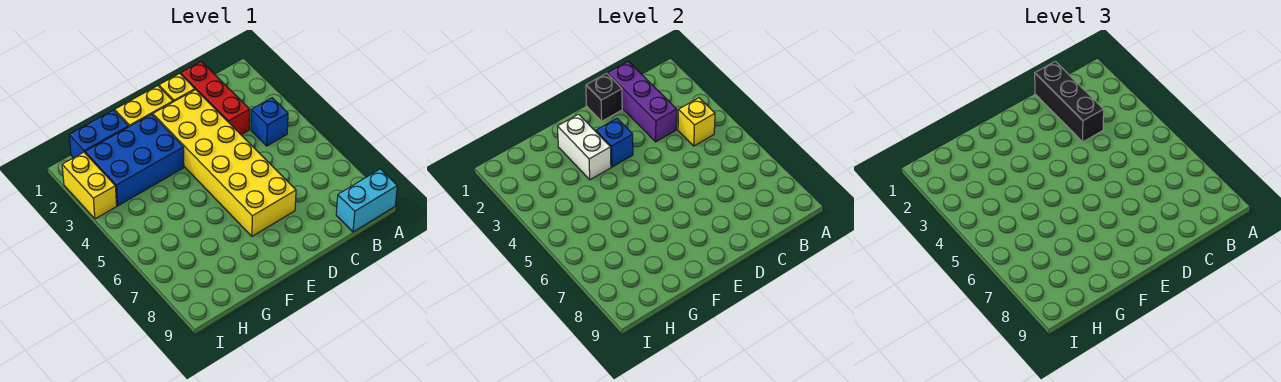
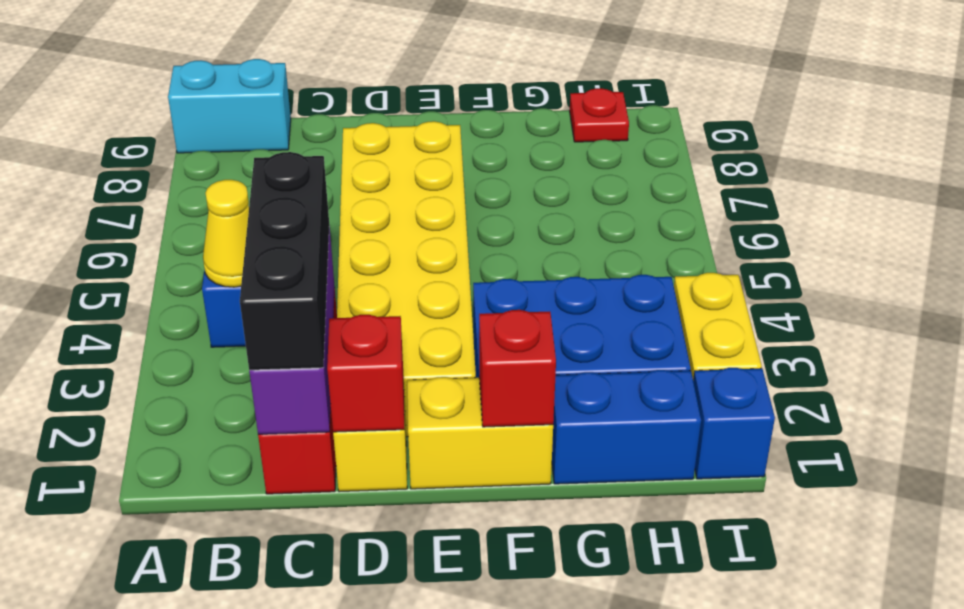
yellow brick B4 level 2 -> yellow cone B4 level 2
black brick D1 level 2 -> red brick D1 level 2
blue brick E3 level 2 -> blue brick I1 level 1
none -> red brick F1 level 2
white brick F2:F3 level 2 -> none
none -> red plate H9 level 1

